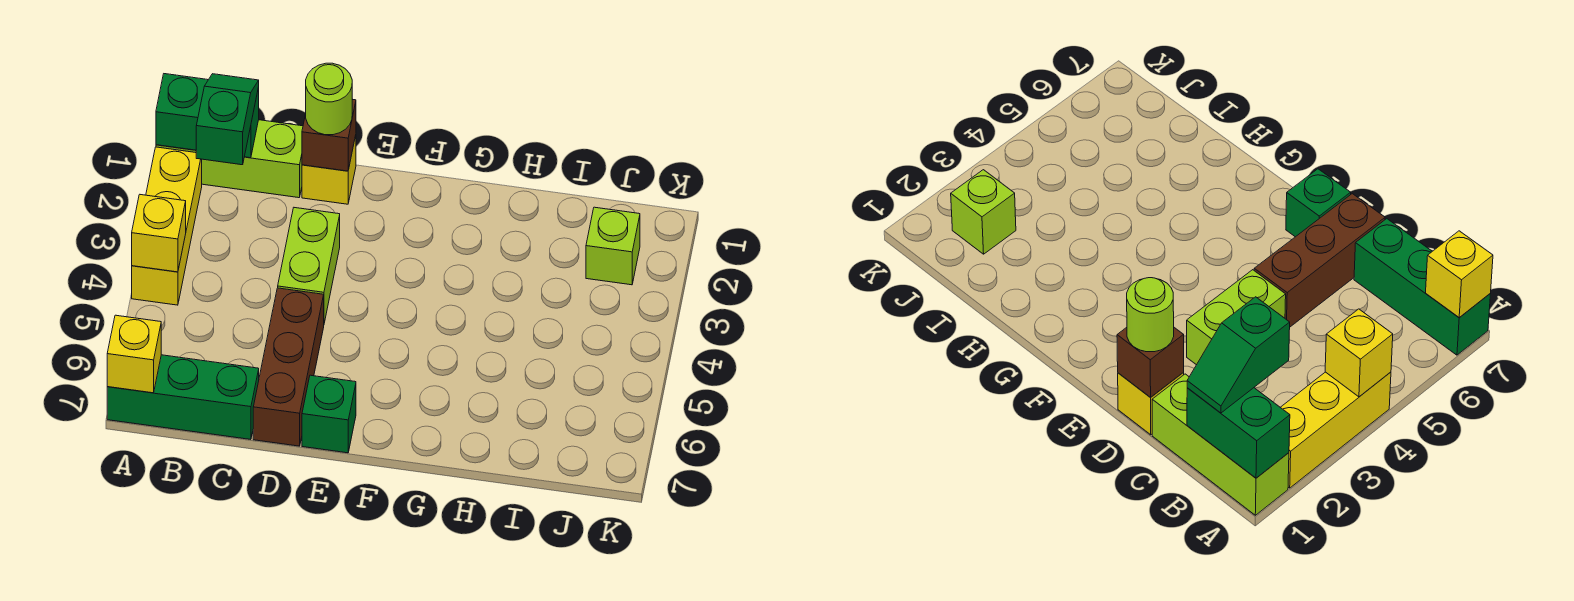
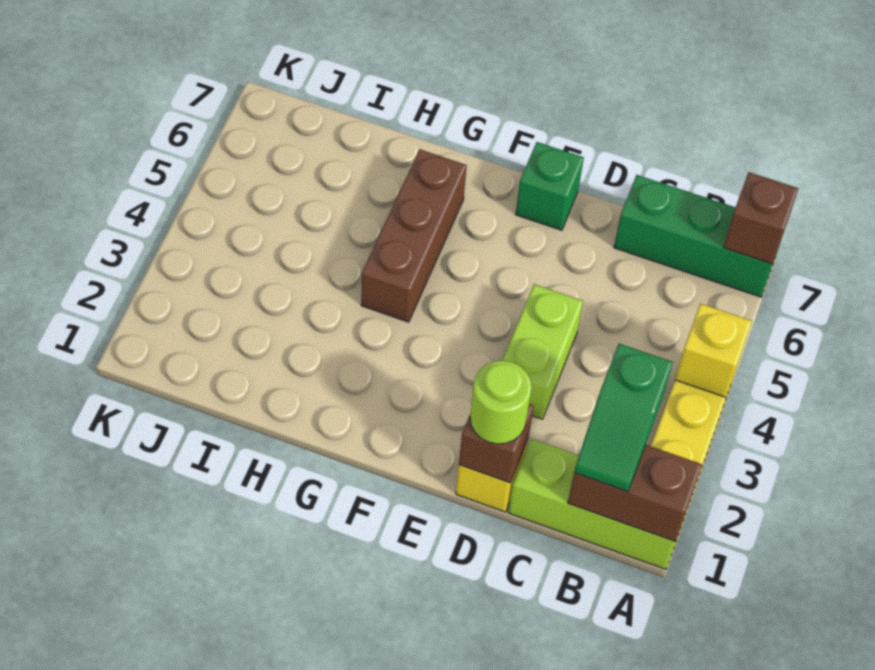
green brick A1:B1 level 2 -> brown brick A1:B1 level 2
yellow brick A7 level 2 -> brown brick A7 level 2
brown brick D5:D7 level 1 -> brown brick G4:G6 level 1
lime brick J2 level 1 -> none

